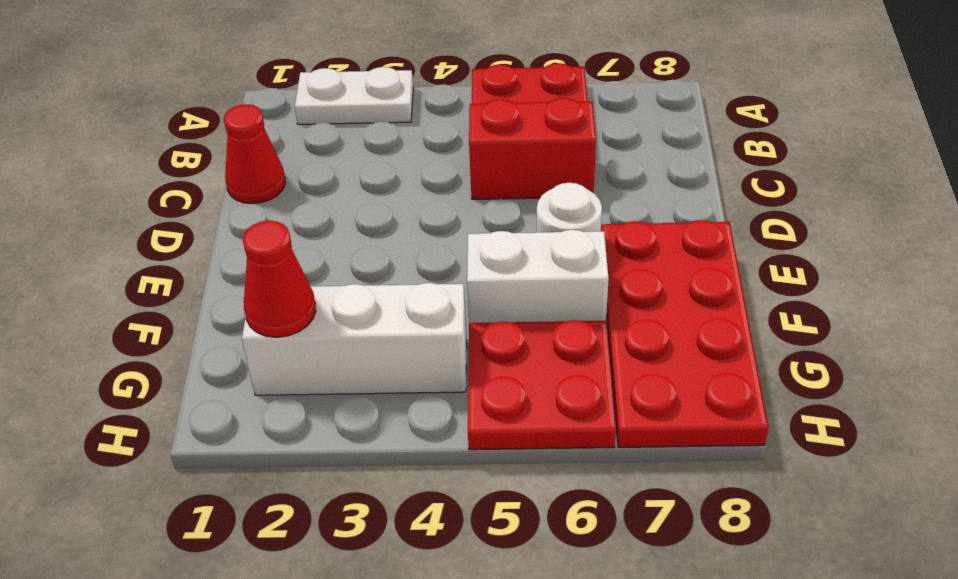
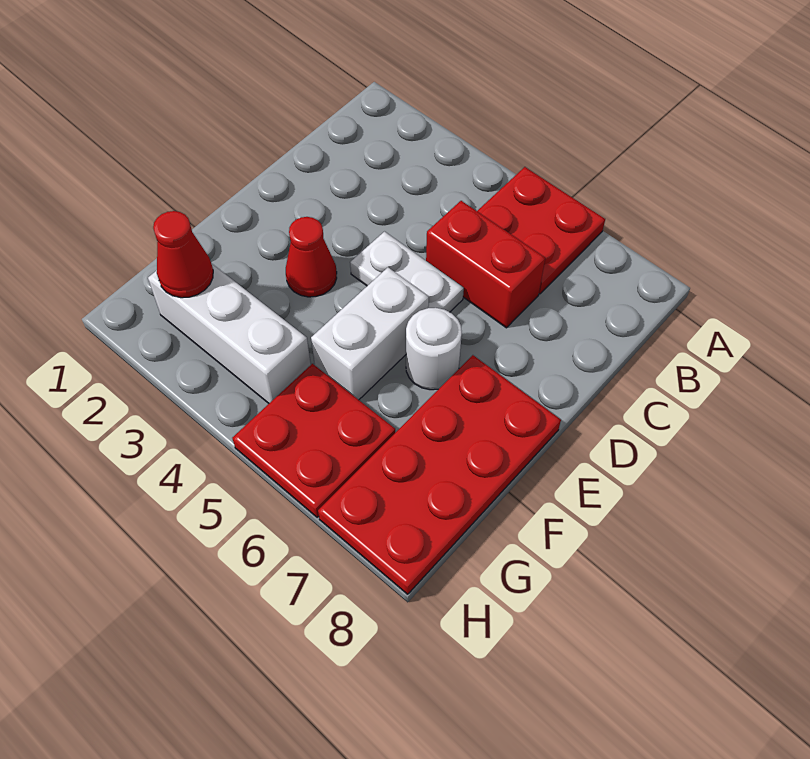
white plate A2:A3 level 1 -> white plate D4:D5 level 1
red cone C1 level 1 -> red cone E3 level 1
white brick F5:F6 level 1 -> white brick E5:F5 level 1

